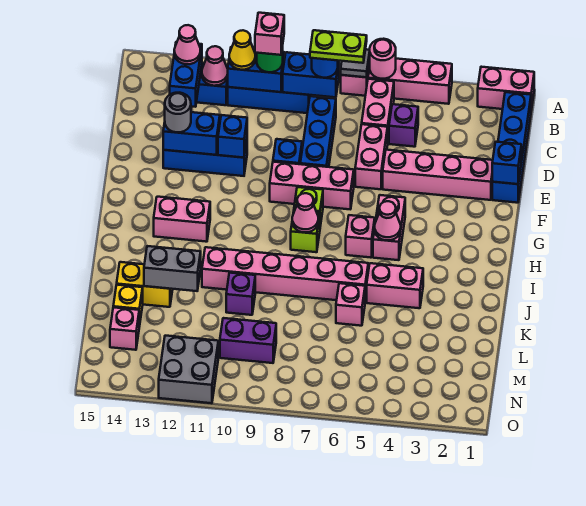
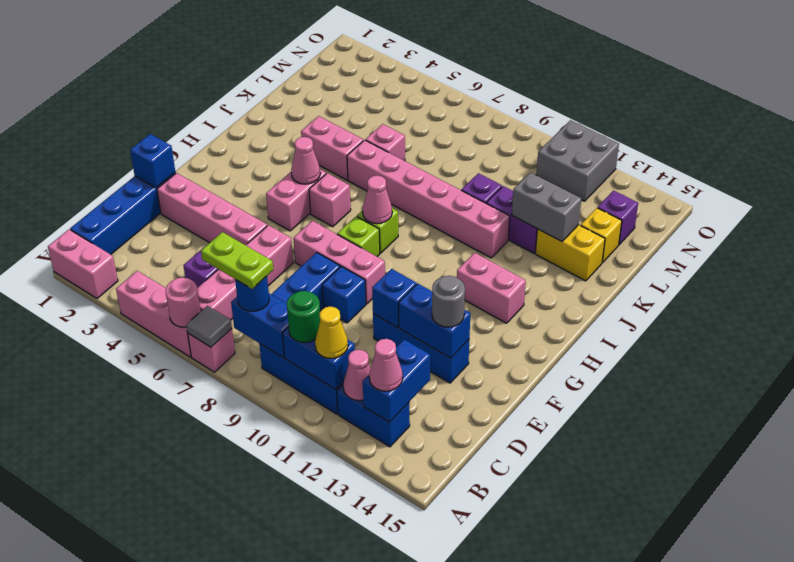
pink brick B10 level 4 -> none
purple brick M9:M10 level 1 -> purple brick K11:K12 level 1
pink brick M14 level 1 -> purple brick M14 level 1

